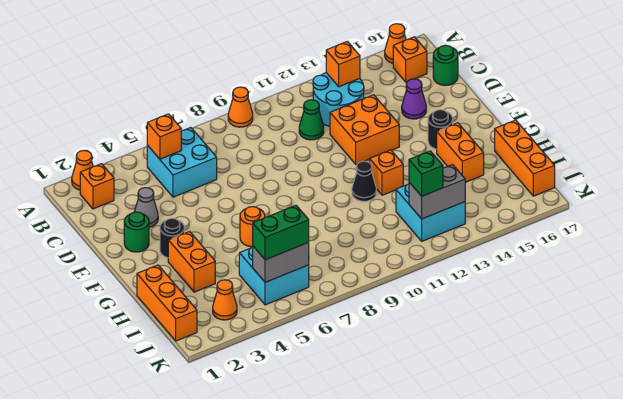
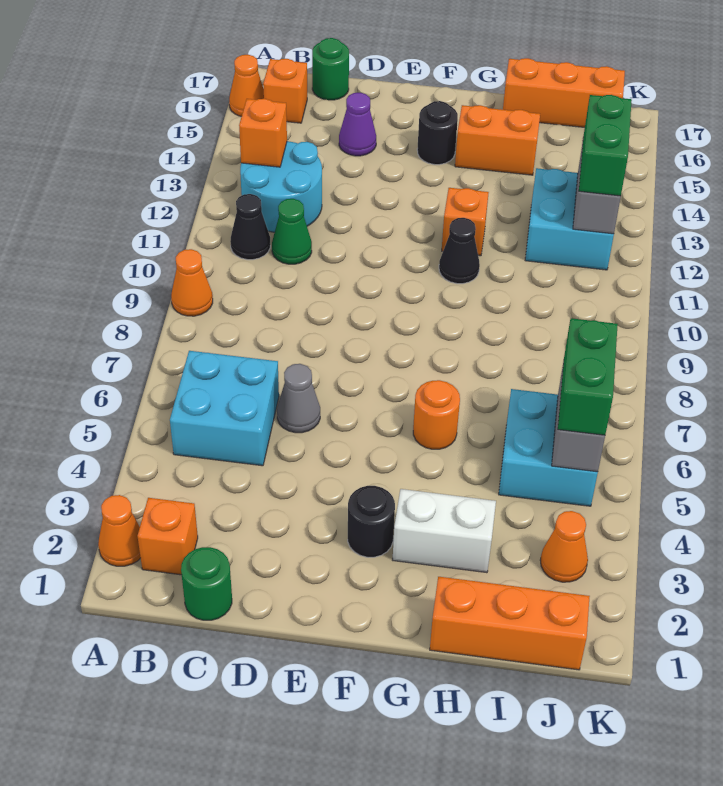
orange brick B5 level 2 -> none
none -> black cone B11 level 1
grey cone D3 level 1 -> grey cone D6 level 1
orange brick D12:E13 level 1 -> none
green round brick E2 level 1 -> green round brick C1 level 1
orange brick G3:H3 level 1 -> white brick G3:H3 level 1
green brick J12 level 3 -> green brick J12:J13 level 3

